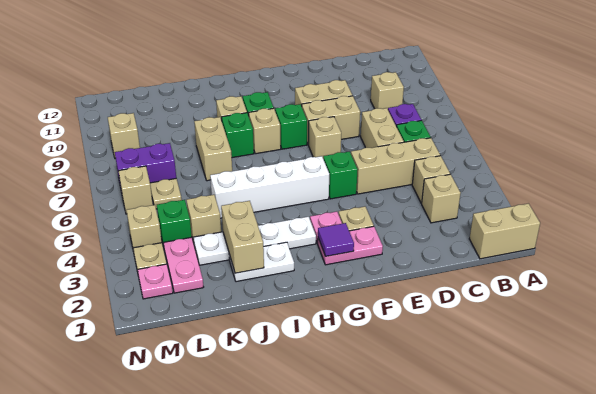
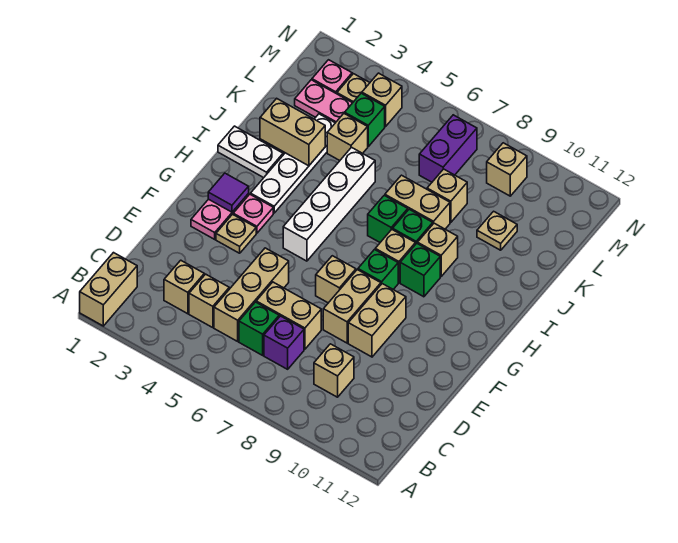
green brick F5 level 1 -> green brick I7 level 1
white plate I2:J2 level 1 -> white plate I1:I2 level 1
tan plate L6 level 1 -> tan plate K10 level 1
tan brick M6 level 1 -> tan brick K8 level 1

